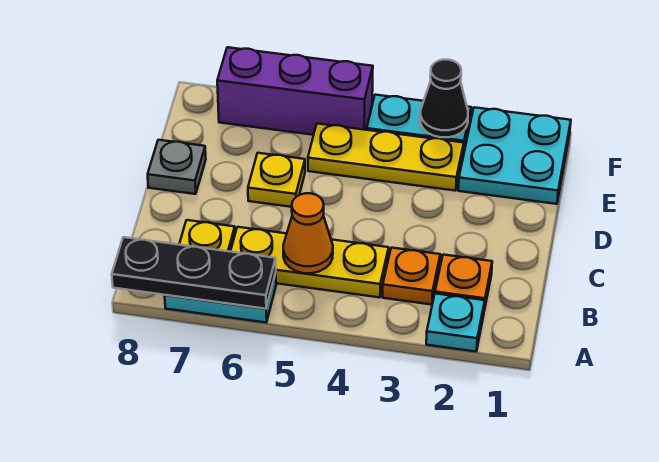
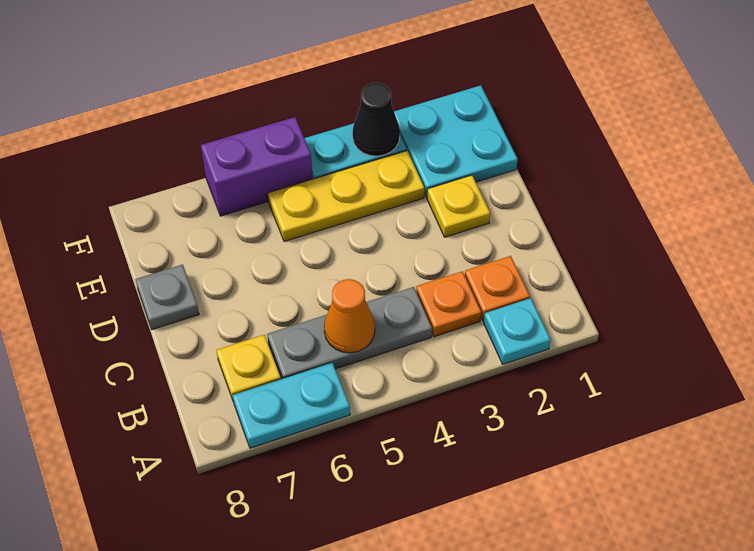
black plate A6:A8 level 2 -> none
yellow plate B4:B6 level 1 -> grey plate B4:B6 level 1
yellow plate D6 level 1 -> yellow plate D2 level 1
purple brick F5:F7 level 1 -> purple brick F5:F6 level 1

